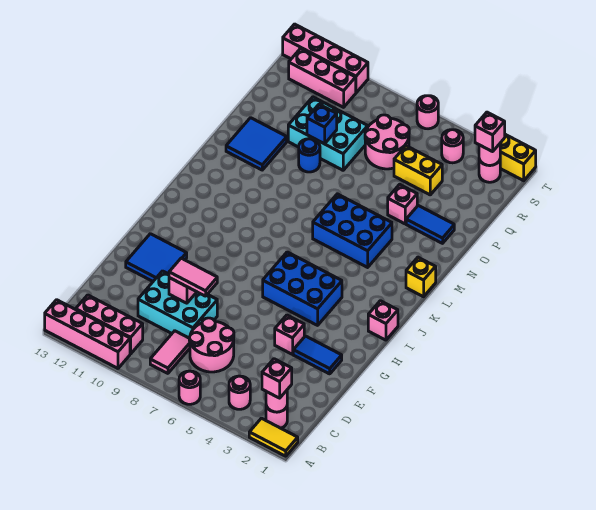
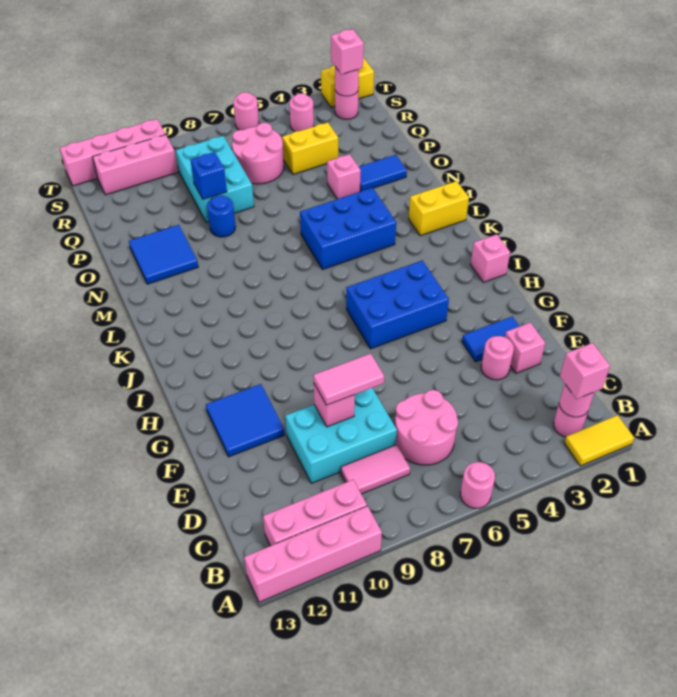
pink round brick B4 level 1 -> pink round brick E3 level 1
pink tile B8:C8 level 1 -> pink tile C8:C9 level 1
pink brick F4 level 1 -> pink brick E2 level 1
yellow brick L1 level 1 -> yellow brick L1:L2 level 1
cyan brick P8:Q10 level 1 -> cyan brick P8:R9 level 1

